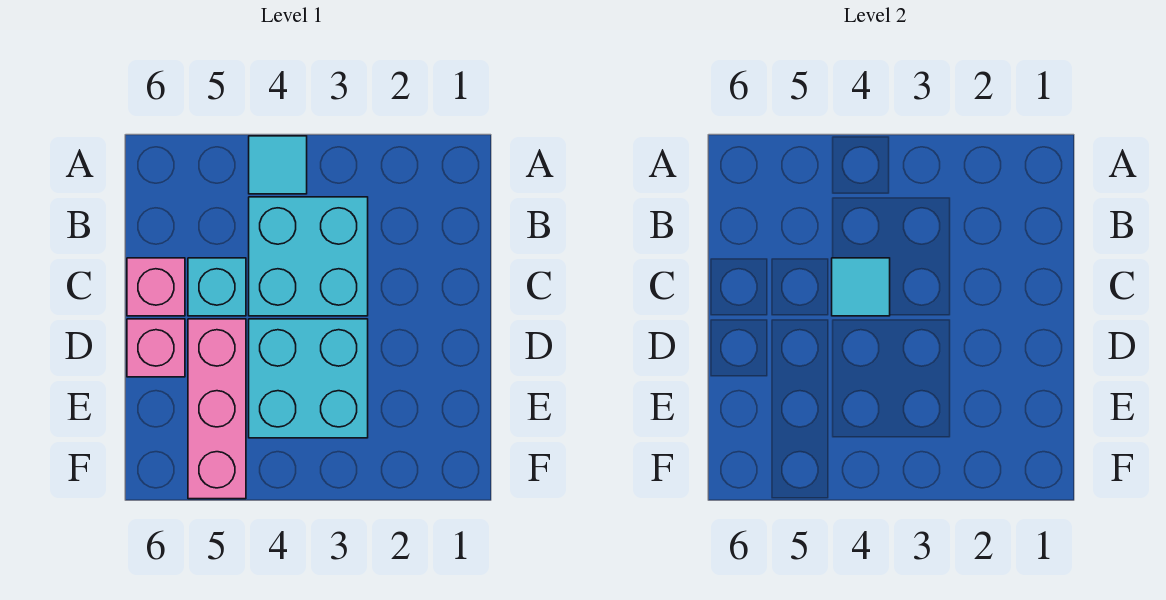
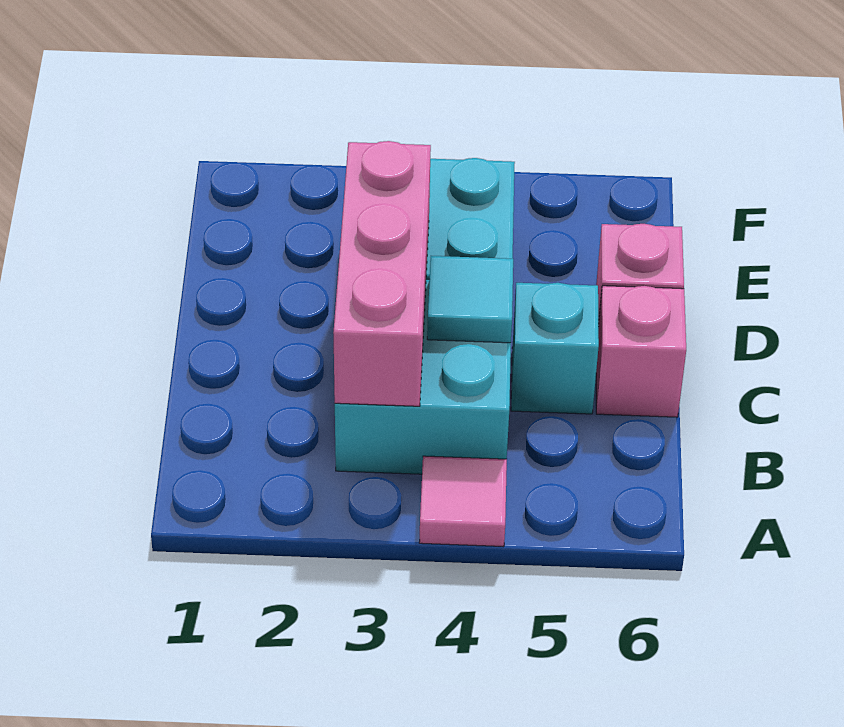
cyan tile A4 level 1 -> pink tile A4 level 1
pink brick D5:F5 level 1 -> pink brick B3:D3 level 2

